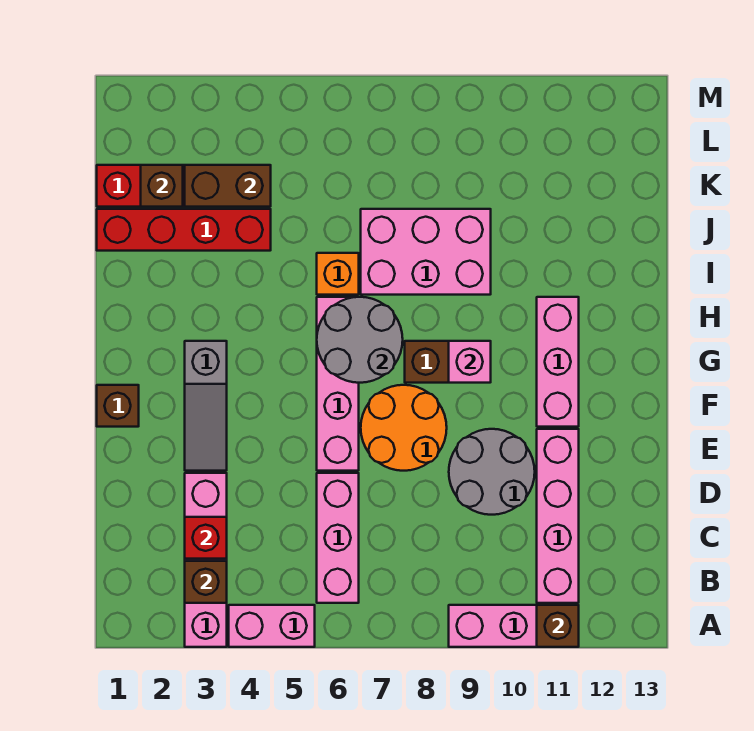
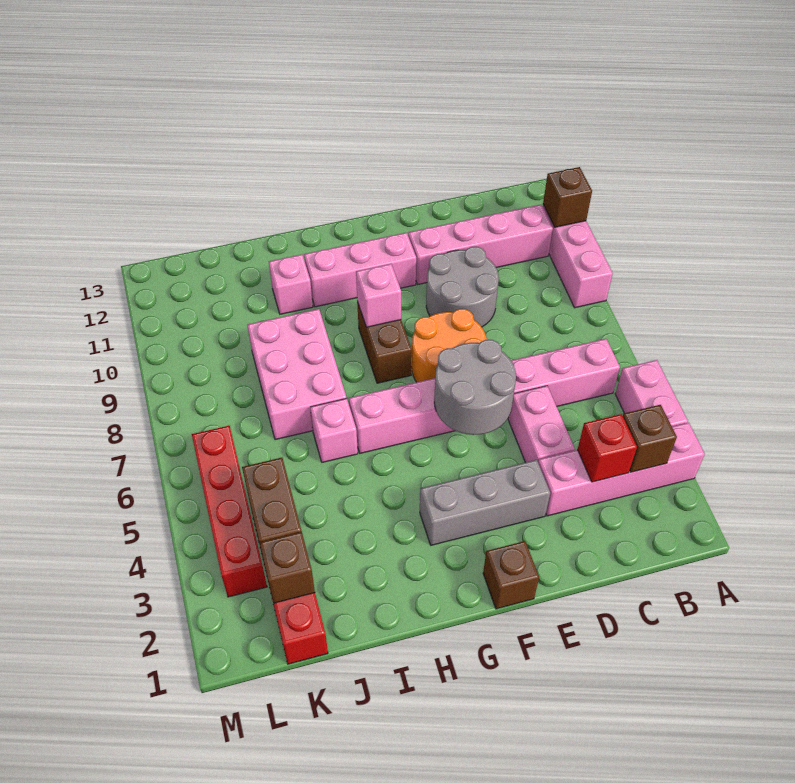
none -> pink brick D4:D5 level 1
grey slope E3:G3 level 1 top G -> grey brick E3:G3 level 1
grey round brick G6:H7 level 2 -> grey round brick E5:F6 level 2
orange brick I6 level 1 -> pink brick I6 level 1
none -> pink brick I11 level 1
red brick J1:J4 level 1 -> red brick L3:L6 level 1

